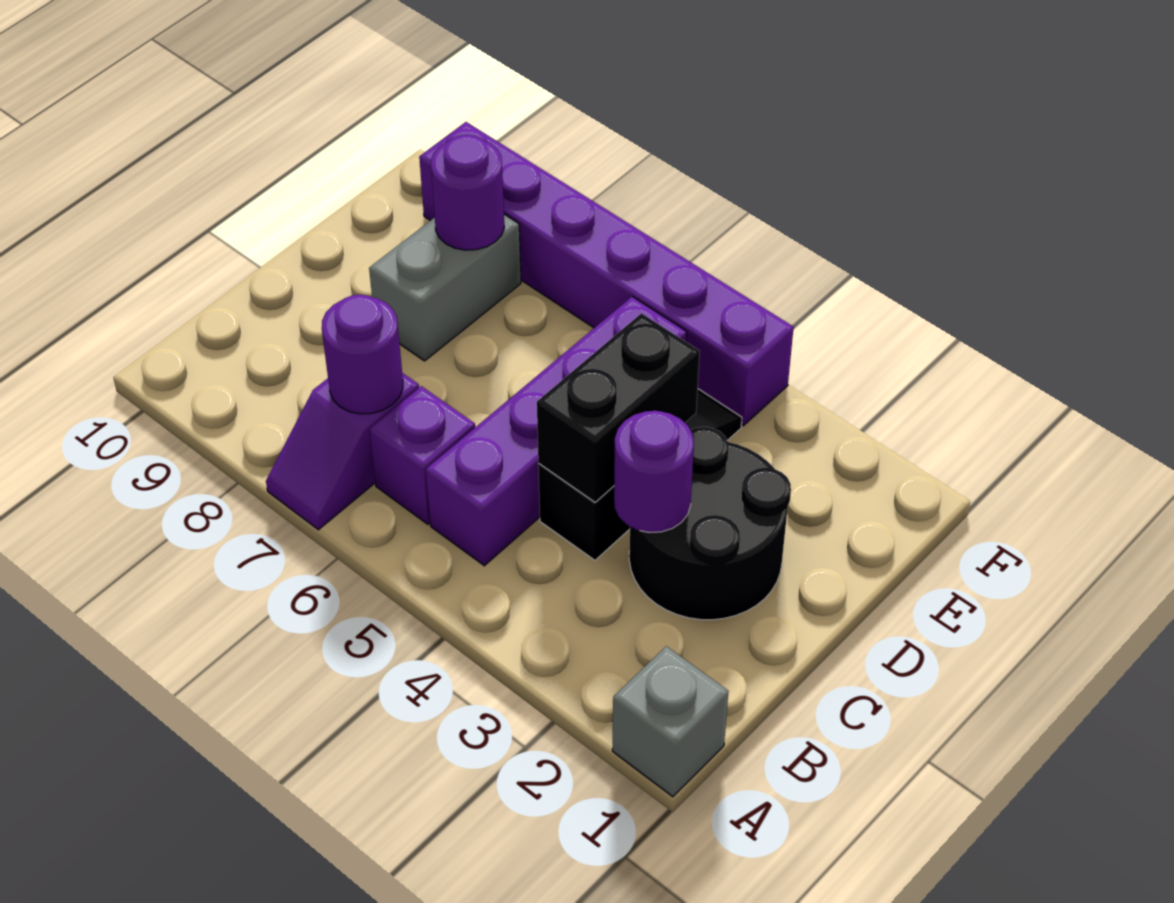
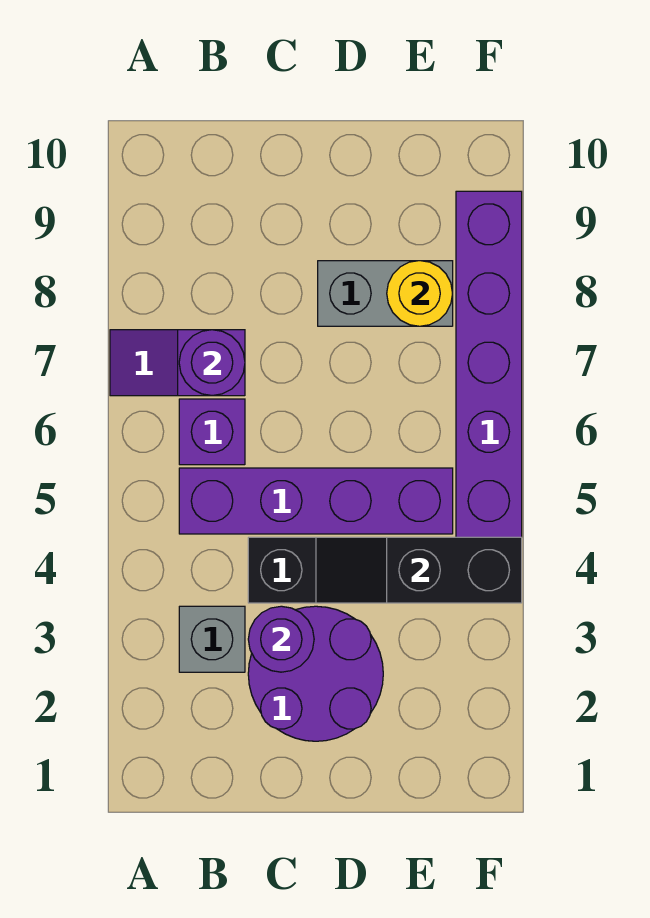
grey brick A1 level 1 -> grey brick B3 level 1
black round brick C2:D3 level 1 -> purple round brick C2:D3 level 1
black brick C4:D4 level 2 -> black brick E4:F4 level 2
purple round brick E8 level 2 -> yellow round brick E8 level 2

